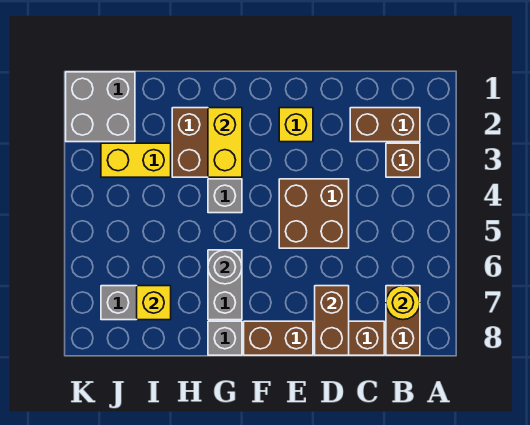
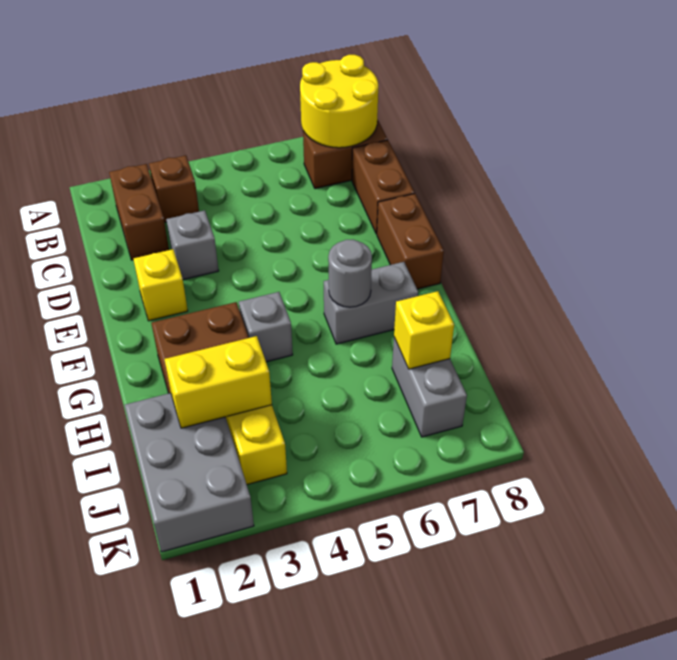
yellow round brick B7 level 2 -> yellow round brick A7:B8 level 2
brown brick D4:E5 level 1 -> none
brown brick D7:D8 level 2 -> none
yellow brick G2:G3 level 2 -> yellow brick I2:I3 level 2
grey brick G8 level 1 -> grey brick D3 level 1
grey brick J1:K2 level 1 -> grey brick I1:K2 level 1

